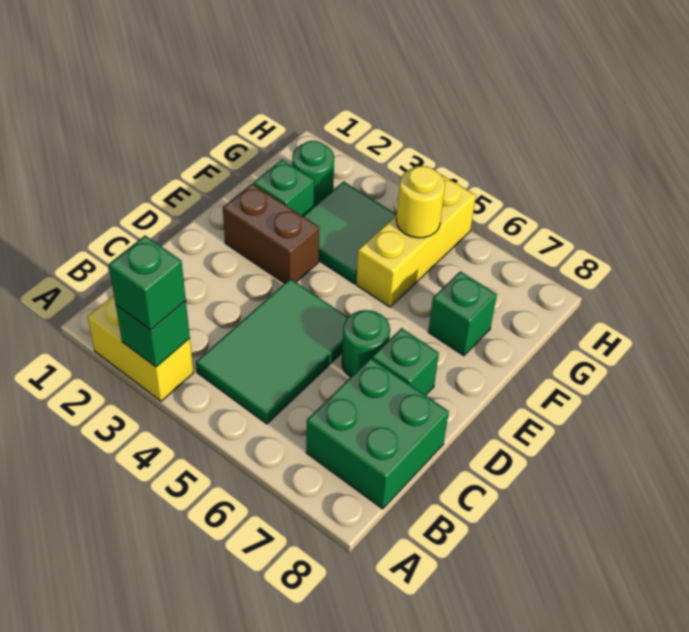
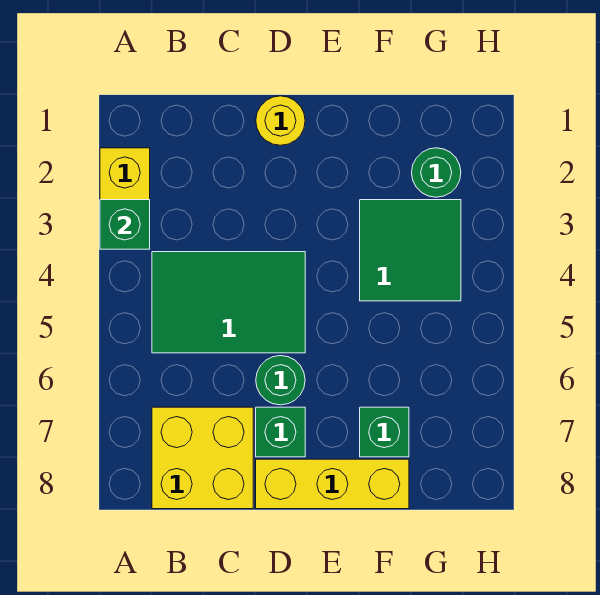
green brick A3 level 3 -> none
green brick B7:C8 level 1 -> yellow brick B7:C8 level 1
brown brick E2:E3 level 1 -> none
green brick F2 level 1 -> none
yellow brick F5:H5 level 1 -> yellow brick D8:F8 level 1
yellow round brick G5 level 2 -> yellow round brick D1 level 1

